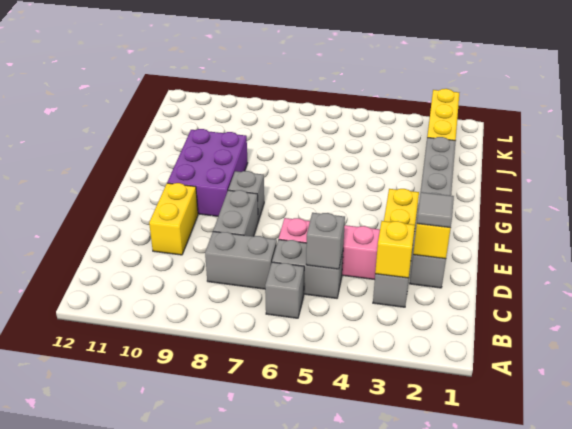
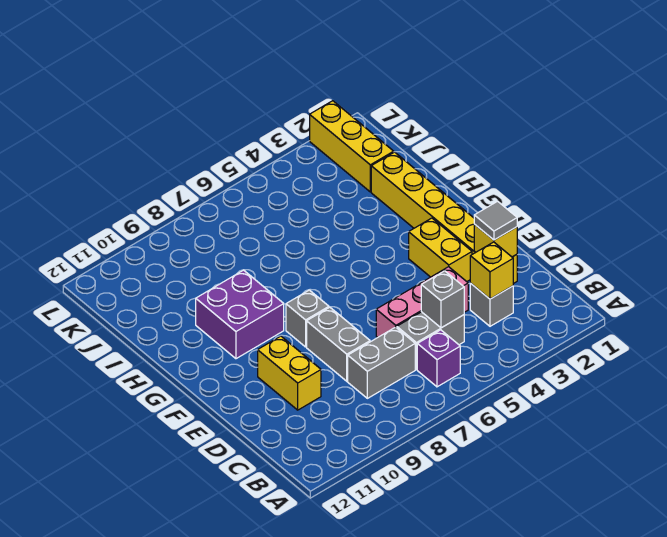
grey brick B6 level 1 -> purple brick B6 level 1
grey brick D2:I2 level 1 -> yellow brick D2:I2 level 1
purple brick F9:H10 level 1 -> purple brick G9:H10 level 1

